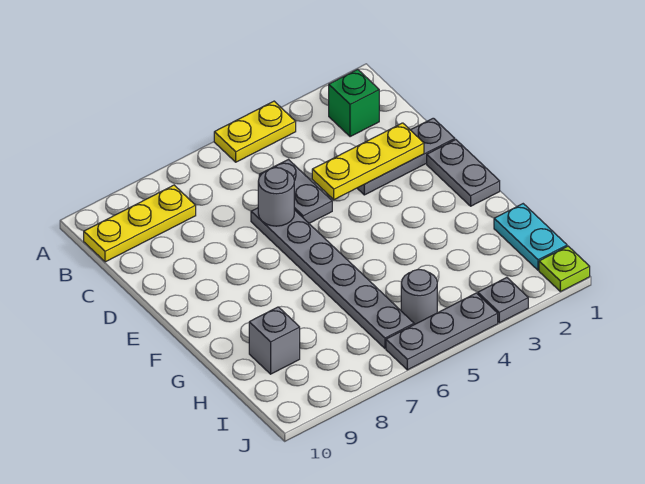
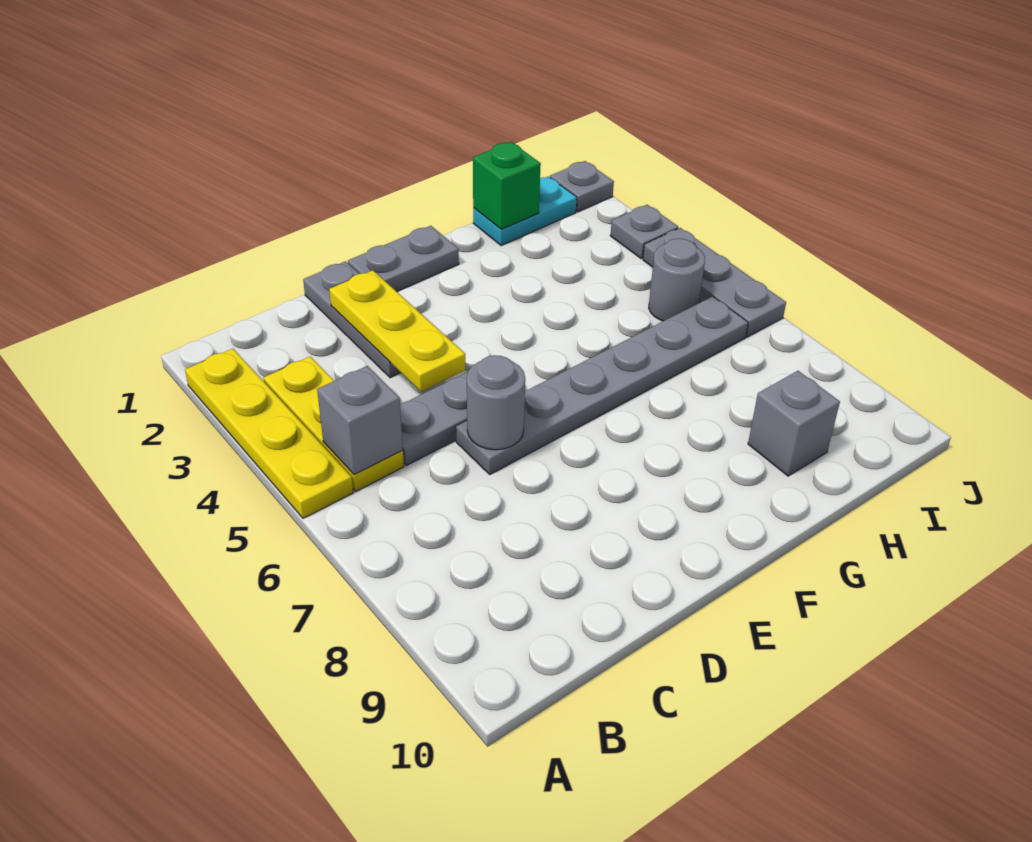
yellow plate A4:A5 level 1 -> yellow plate A2:A5 level 1
green brick B2 level 1 -> green brick H1 level 2
none -> grey brick B5 level 2
yellow plate B8:B10 level 1 -> yellow plate B3:B5 level 1
lime plate J1 level 1 -> grey plate J1 level 1

